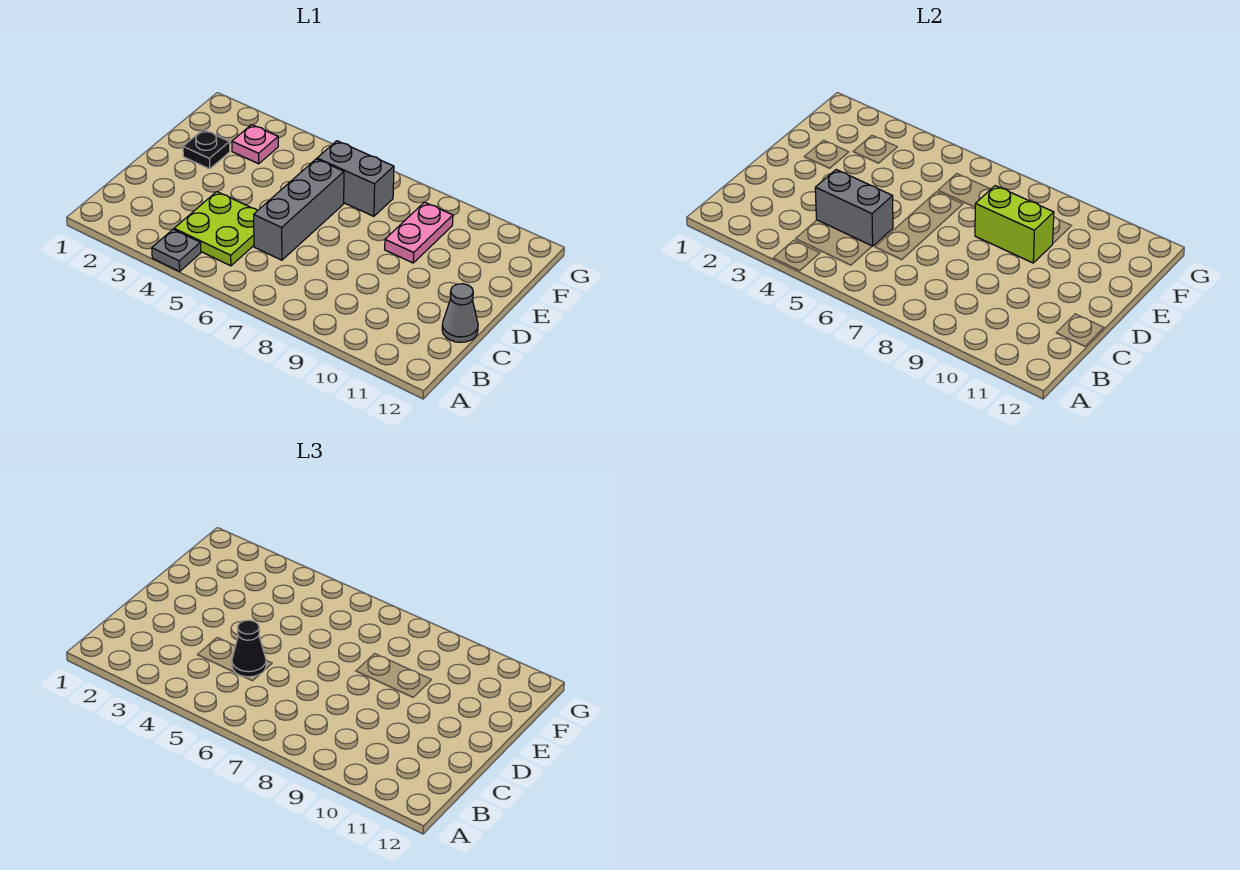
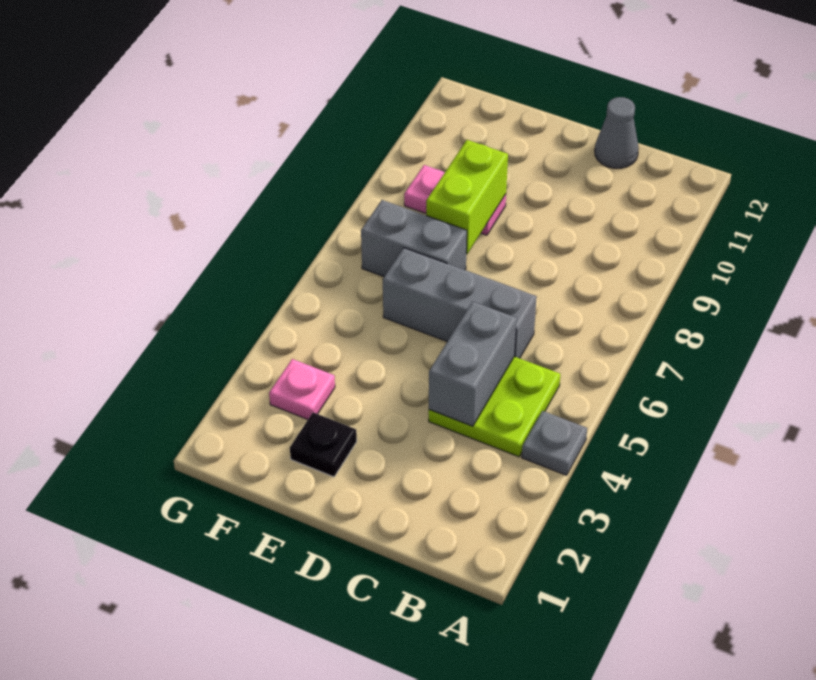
black cone C5 level 3 -> none
grey brick F6:F7 level 1 -> grey brick E7:F7 level 1

